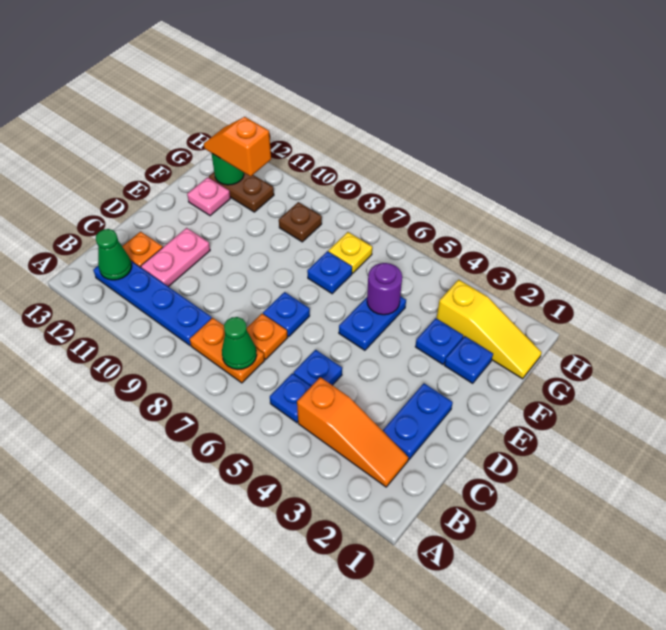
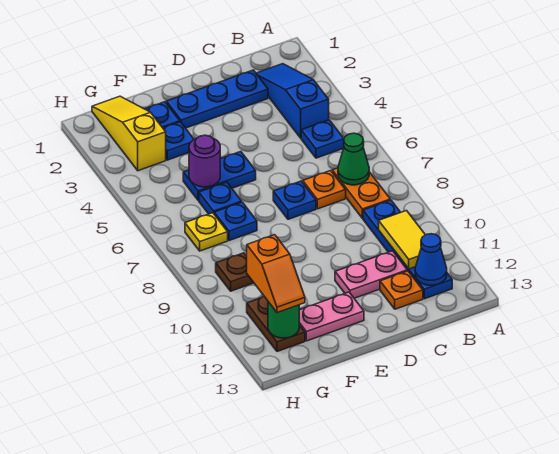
orange slope B2:B4 level 1 top 4 -> blue slope B2:B4 level 1 top 4
none -> yellow tile B10:B11 level 2
green cone B12 level 2 -> blue cone B12 level 2
blue plate C2:D2 level 1 -> blue plate C2:E2 level 1
blue plate C5 level 1 -> blue plate F6 level 1
pink plate F12 level 1 -> pink plate E12:F12 level 1

